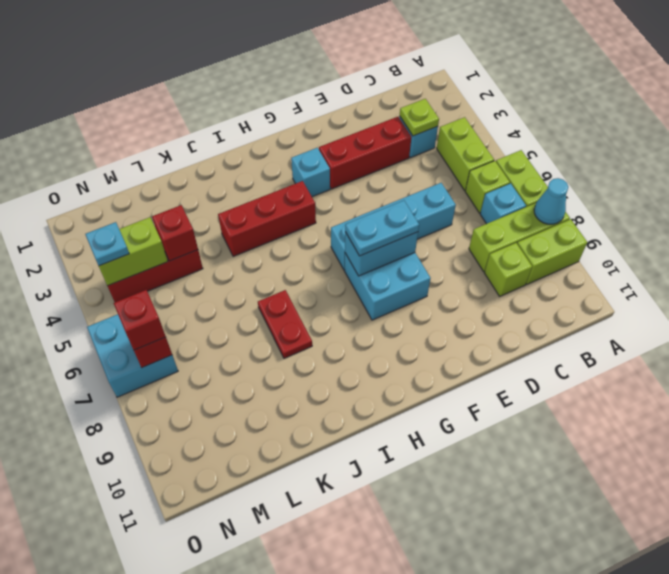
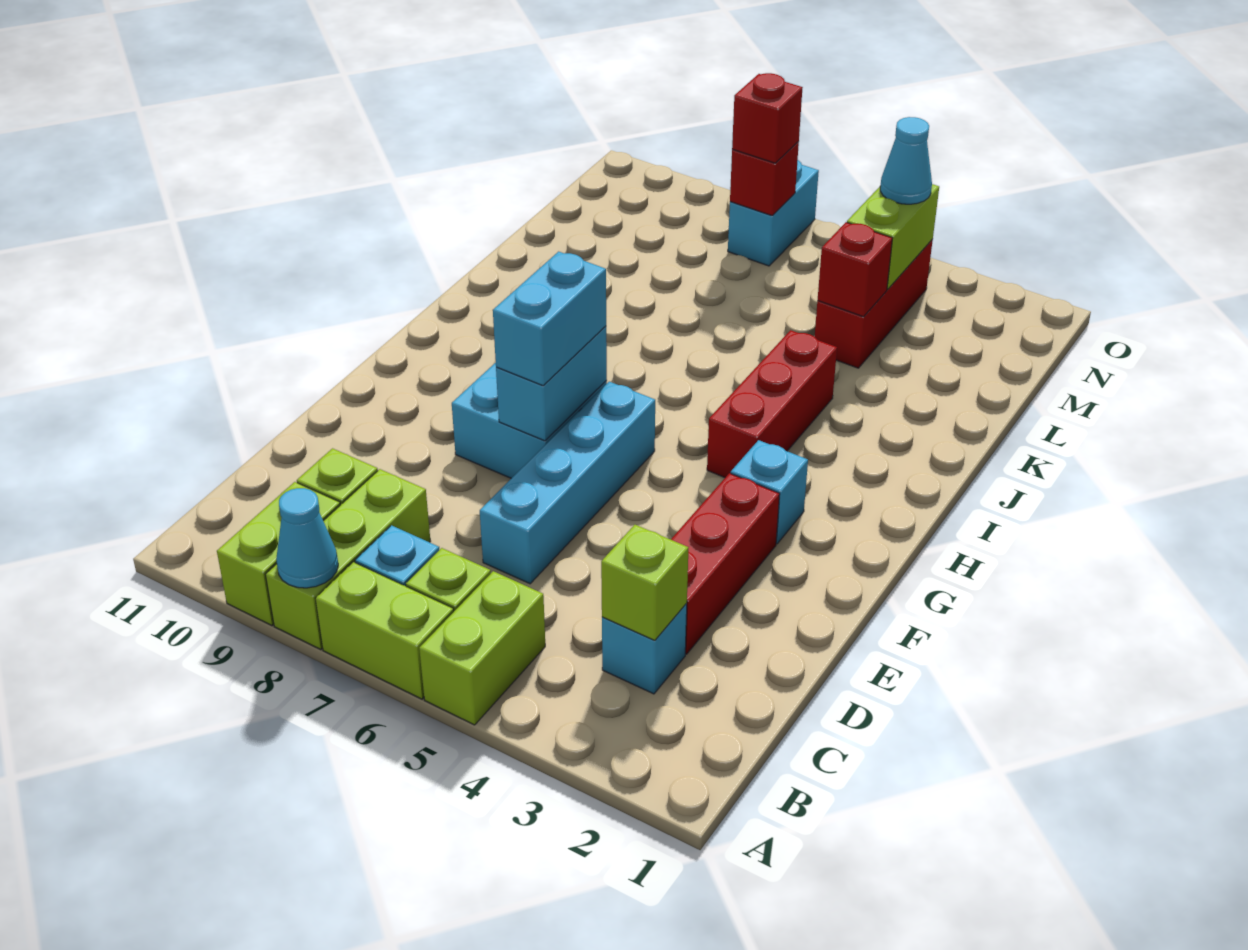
lime brick B4:B5 level 1 -> lime brick A5:B5 level 1
lime plate C3 level 2 -> lime brick C3 level 2
cyan plate F7:G7 level 3 -> cyan brick F7:G7 level 3
red plate J7:J8 level 1 -> none
cyan plate N4 level 3 -> cyan cone N4 level 3
cyan brick N6:O7 level 1 -> cyan brick N7:O7 level 1

